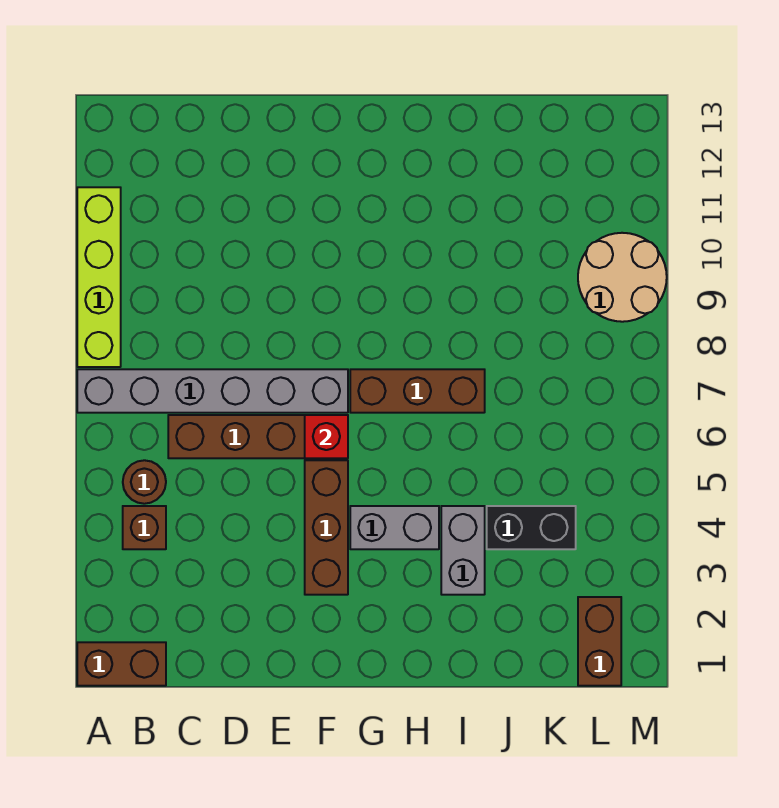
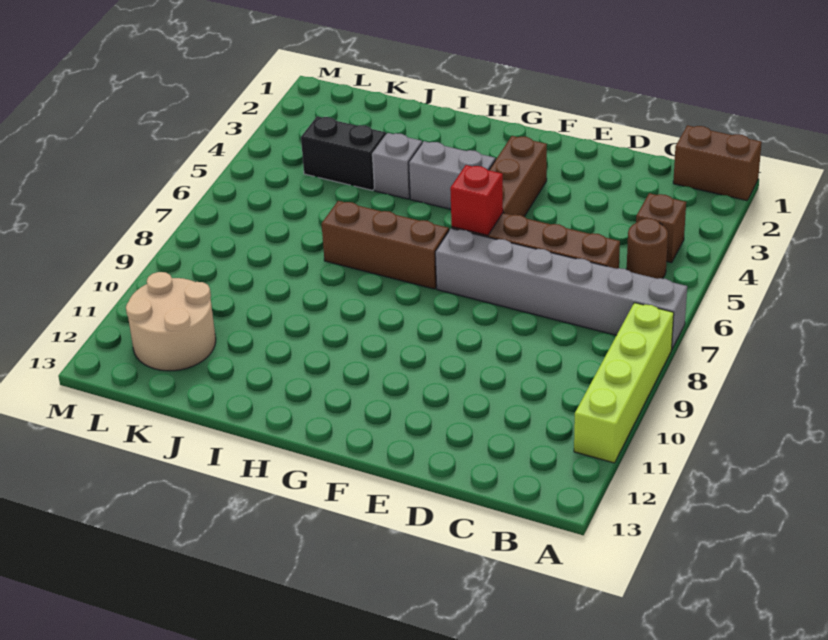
grey brick I3:I4 level 1 -> grey brick I4 level 1
brown brick L1:L2 level 1 -> none
tan round brick L9:M10 level 1 -> tan round brick K11:L12 level 1

